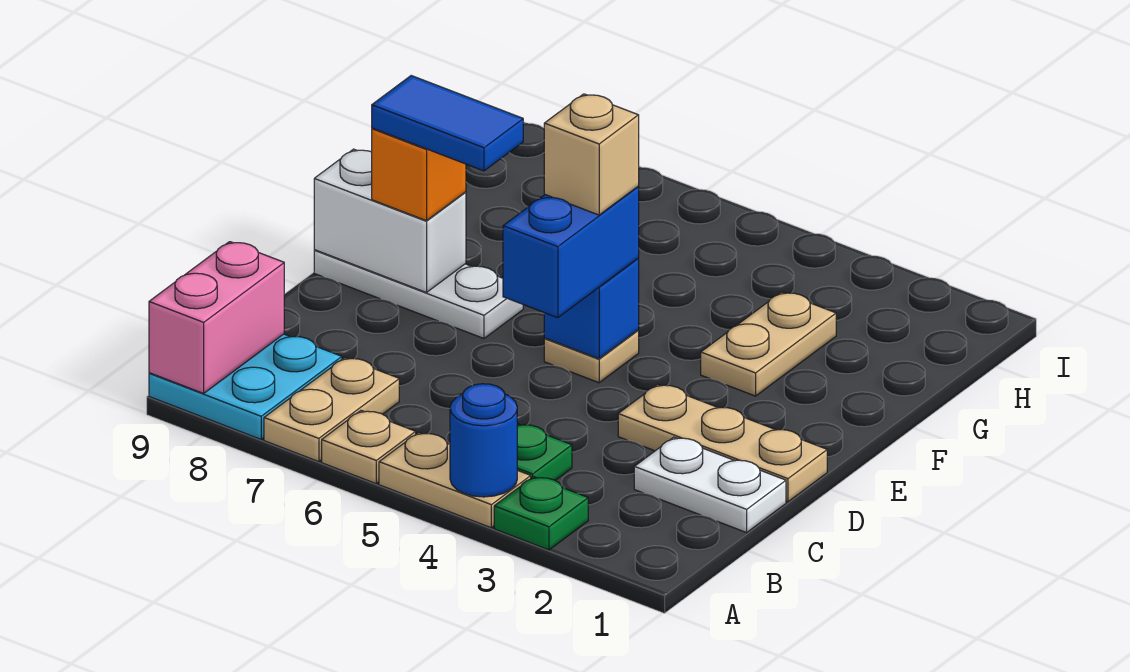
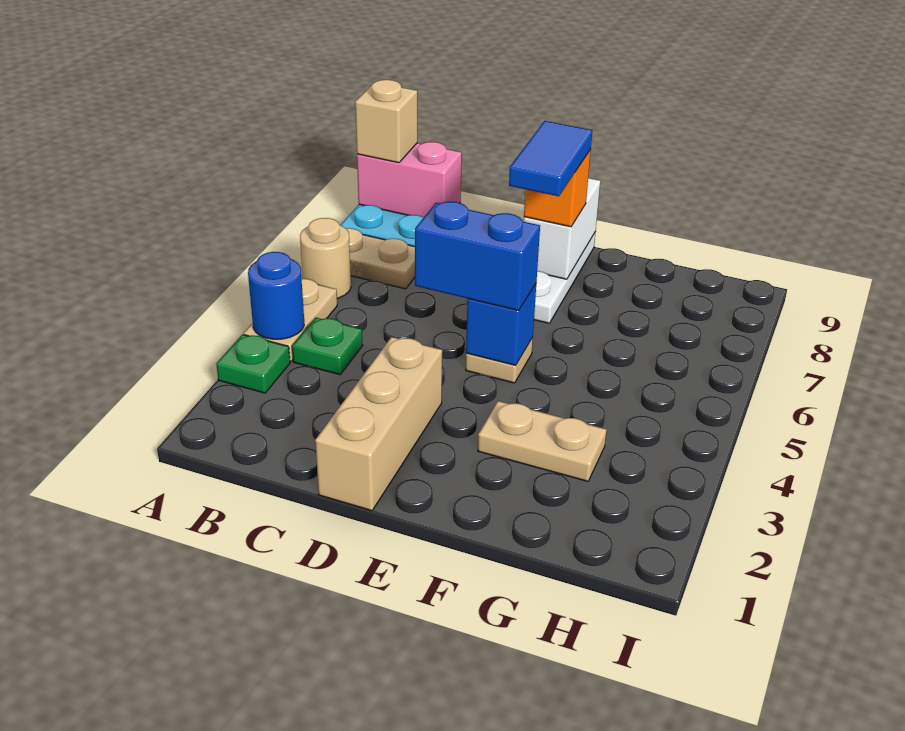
tan plate A6 level 1 -> tan round brick A6 level 1
white plate C1:C2 level 1 -> none
tan plate D1:D3 level 1 -> tan brick D1:D3 level 1
tan brick E5 level 4 -> tan brick A9 level 3

